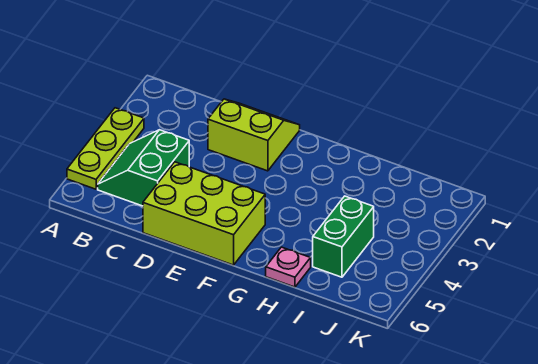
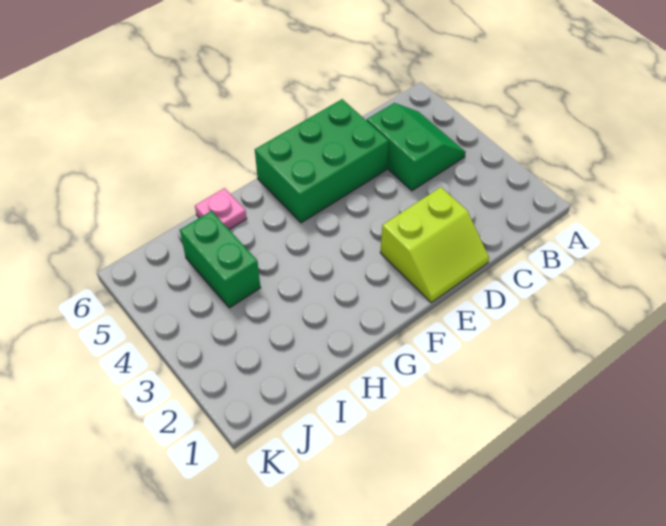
lime plate A3:A5 level 1 -> none
lime brick D5:F6 level 1 -> green brick D5:F6 level 1

